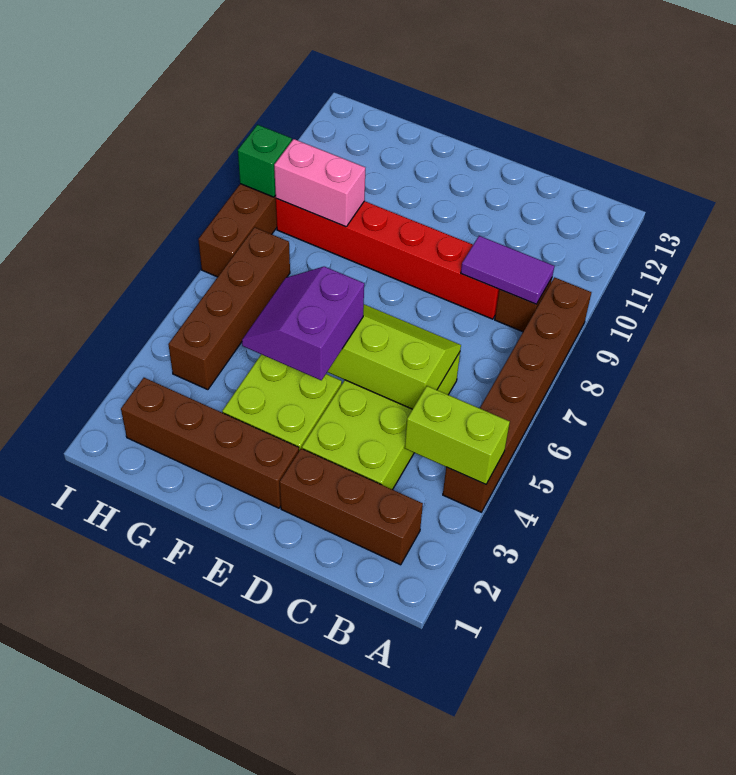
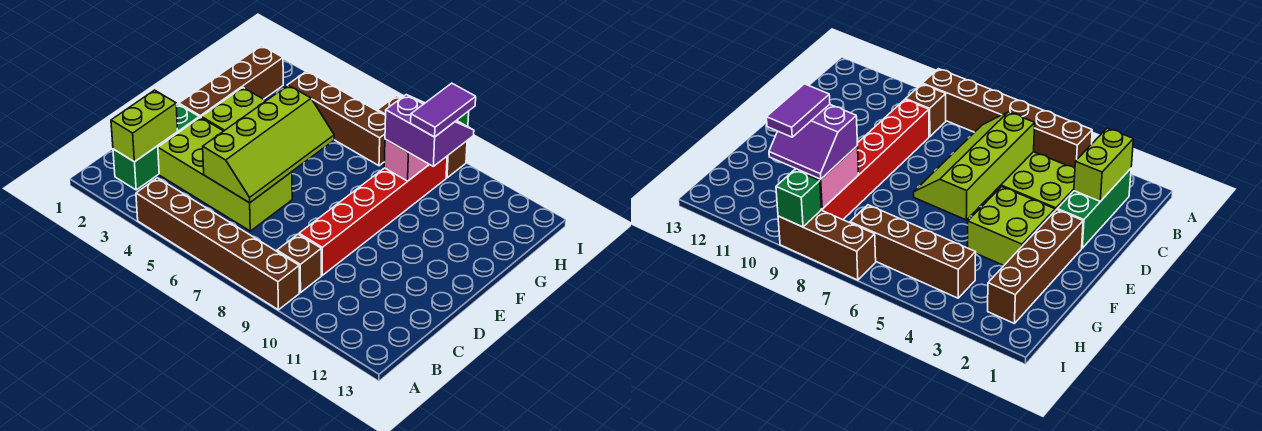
lime brick A4:B4 level 2 -> lime brick B2:C2 level 2
brown brick B2:D2 level 1 -> green brick B2:D2 level 1
purple tile B9:C9 level 2 -> purple tile G10:H10 level 4
purple slope E4:F5 level 3 top E -> purple slope G9:H10 level 3 top G

